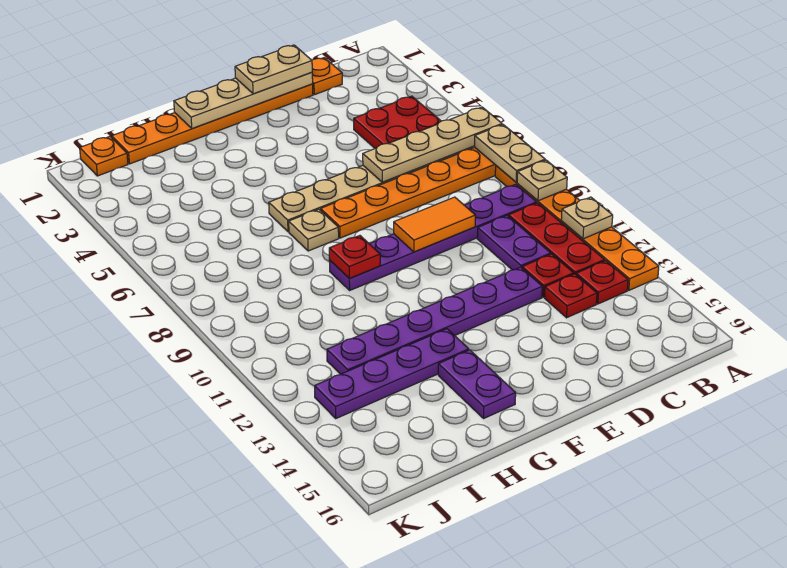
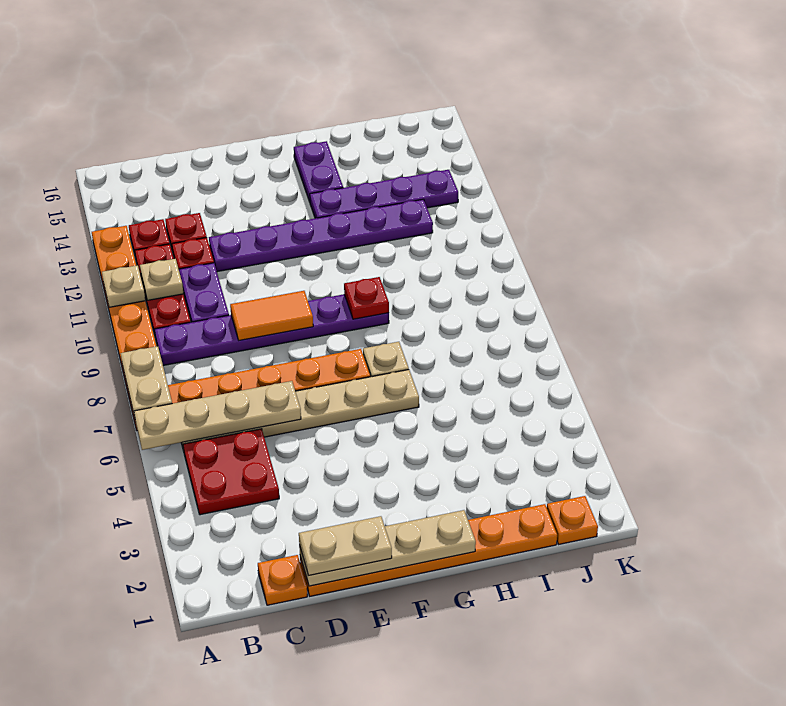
tan plate A9 level 2 -> tan plate B11 level 2

